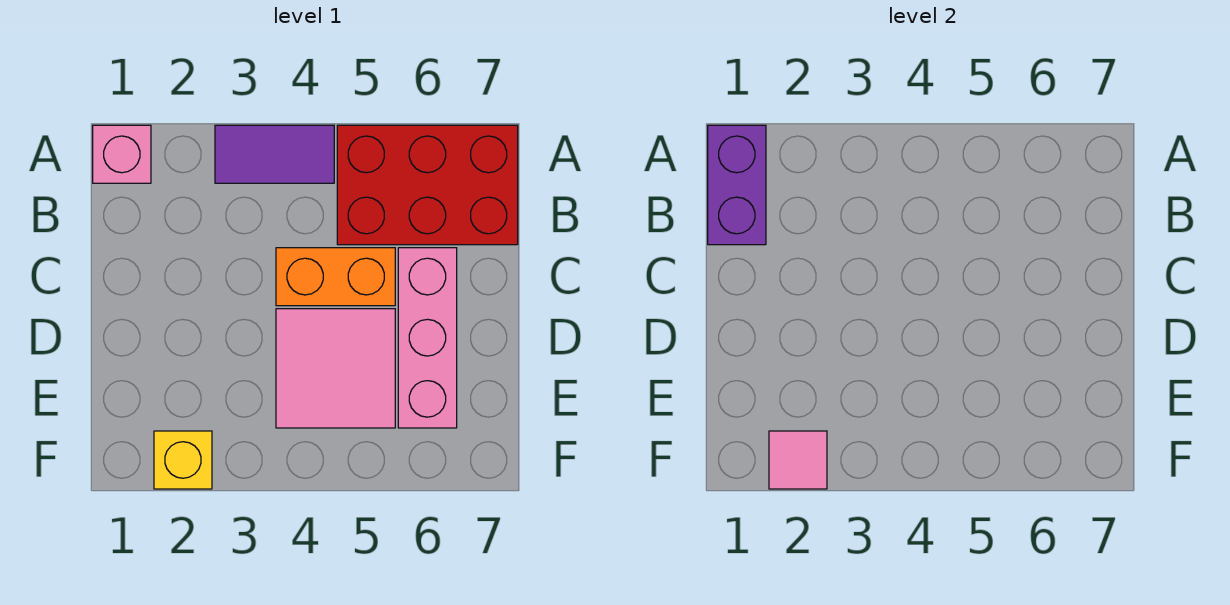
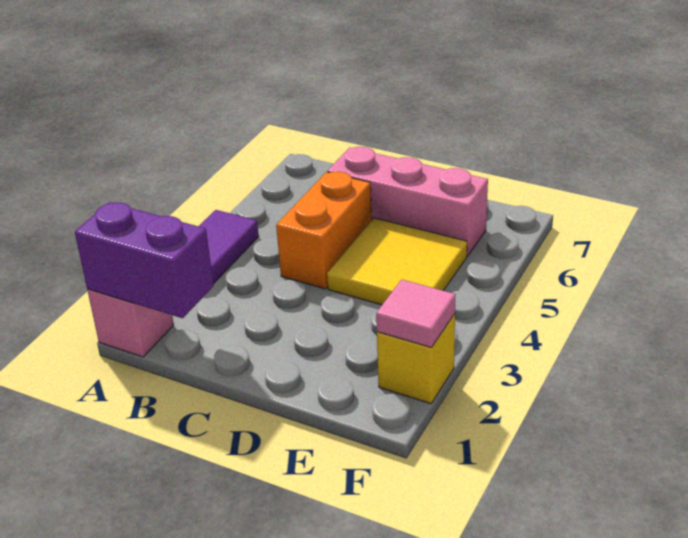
red brick A5:B7 level 1 -> none
pink tile D4:E5 level 1 -> yellow tile D4:E5 level 1

